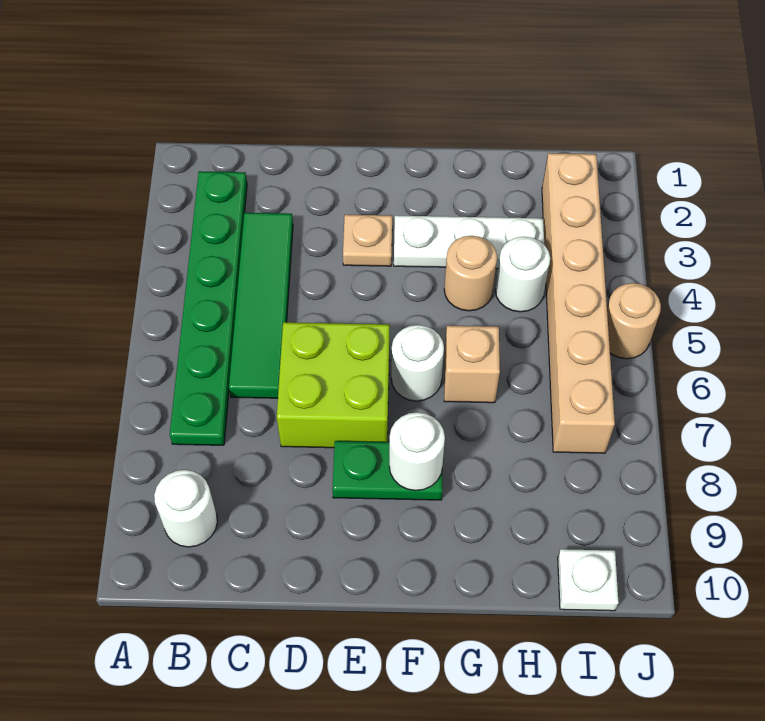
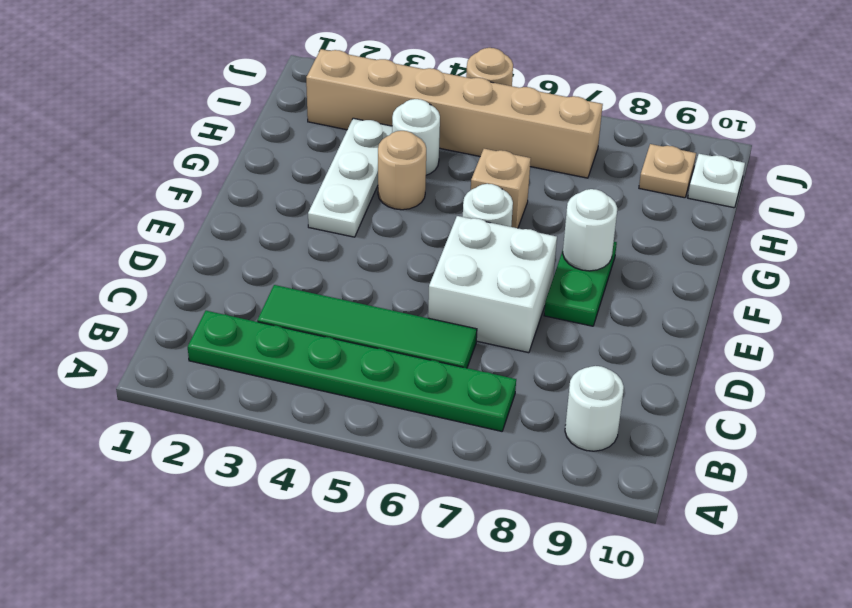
lime brick D6:E7 level 1 -> white brick D6:E7 level 1
tan plate E3 level 1 -> tan plate I9 level 1

